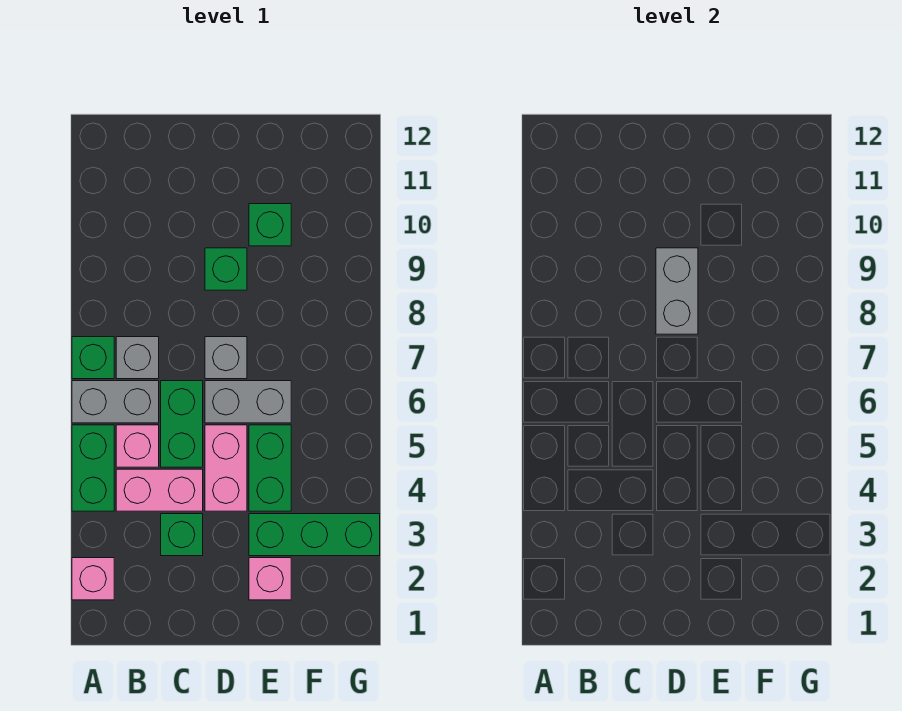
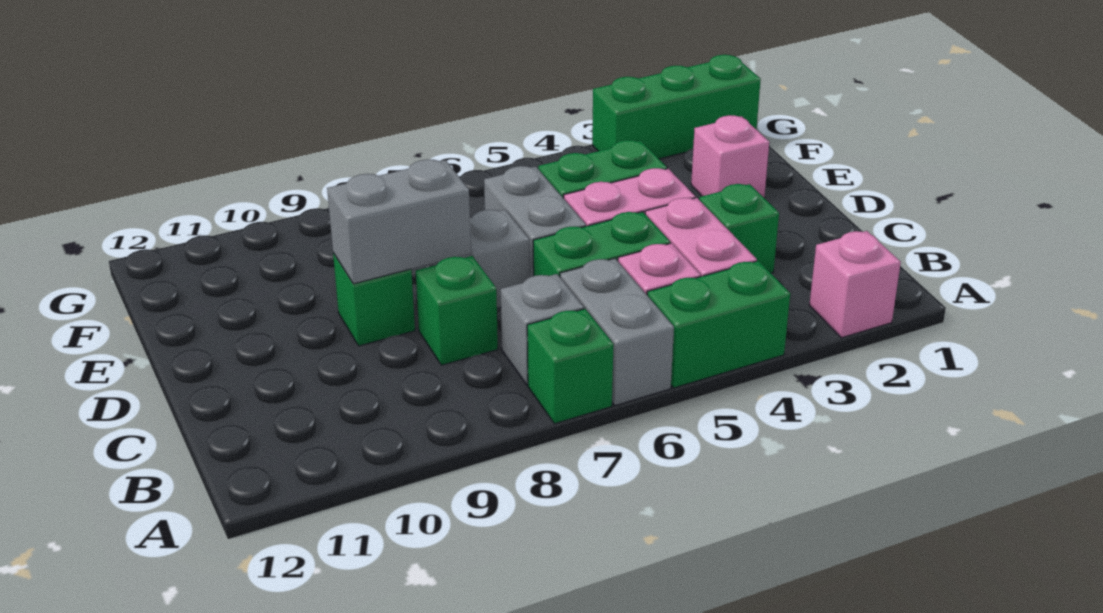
green brick E3:G3 level 1 -> green brick G1:G3 level 1
green brick E10 level 1 -> green brick C8 level 1

